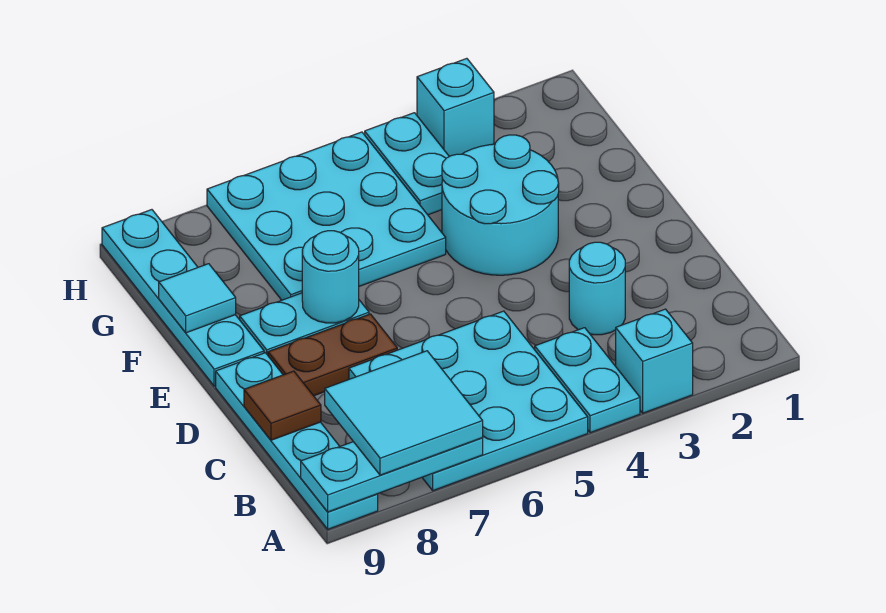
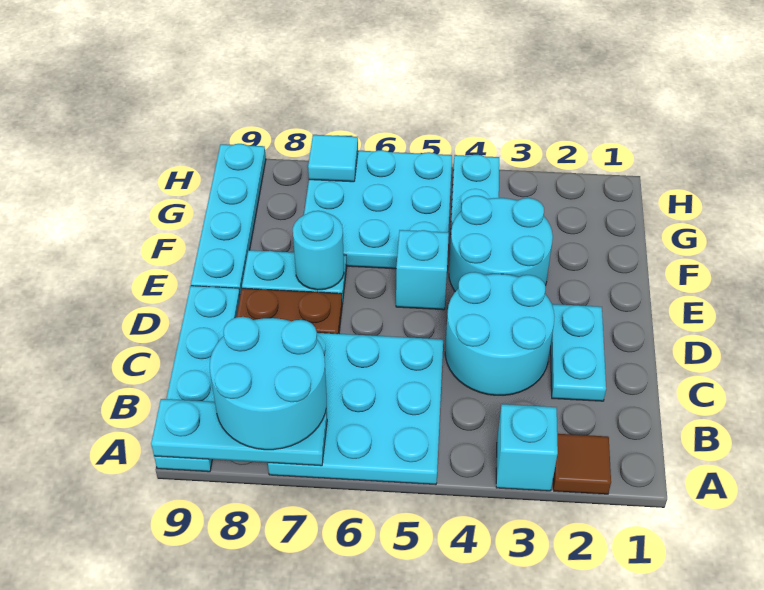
cyan plate A4:B4 level 1 -> cyan plate C2:D2 level 1
cyan tile A7:B8 level 3 -> cyan round brick A7:B8 level 3
cyan round brick C3 level 1 -> cyan round brick C3:D4 level 1
brown tile C9 level 2 -> brown tile A2 level 1
cyan tile F9 level 2 -> cyan tile H7 level 2
cyan brick H3 level 1 -> cyan brick E5 level 1

